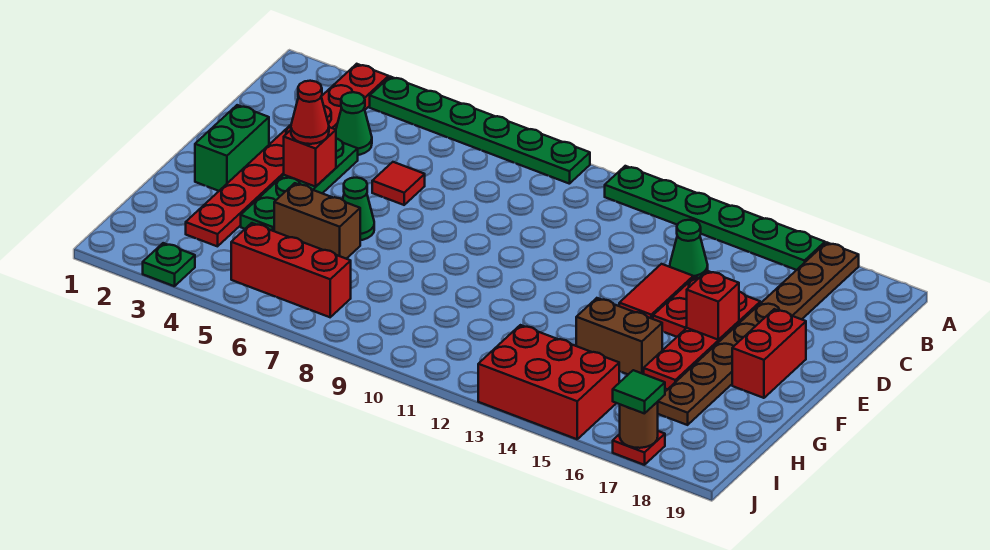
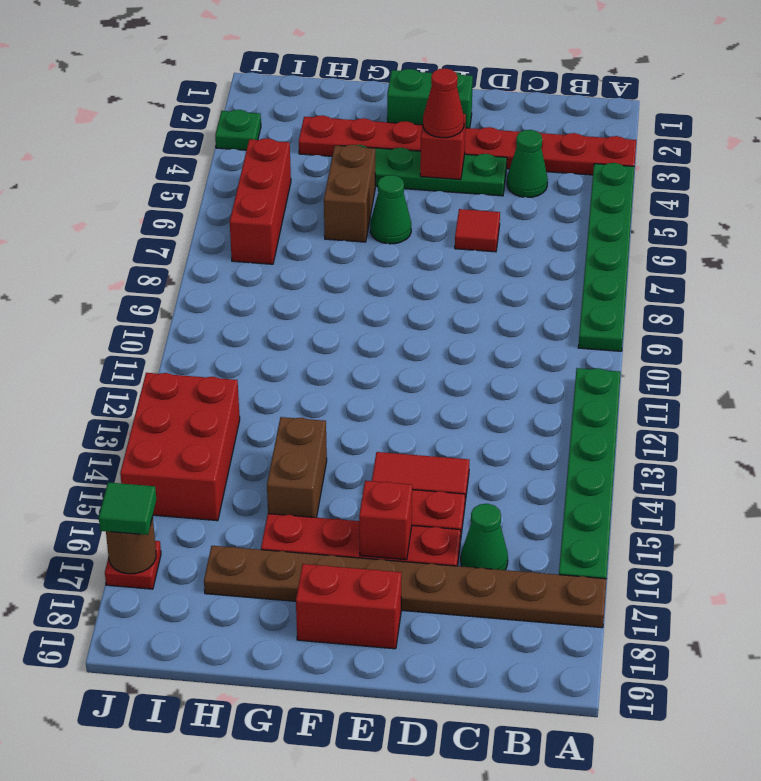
green cone C14 level 1 -> green cone C16 level 1

